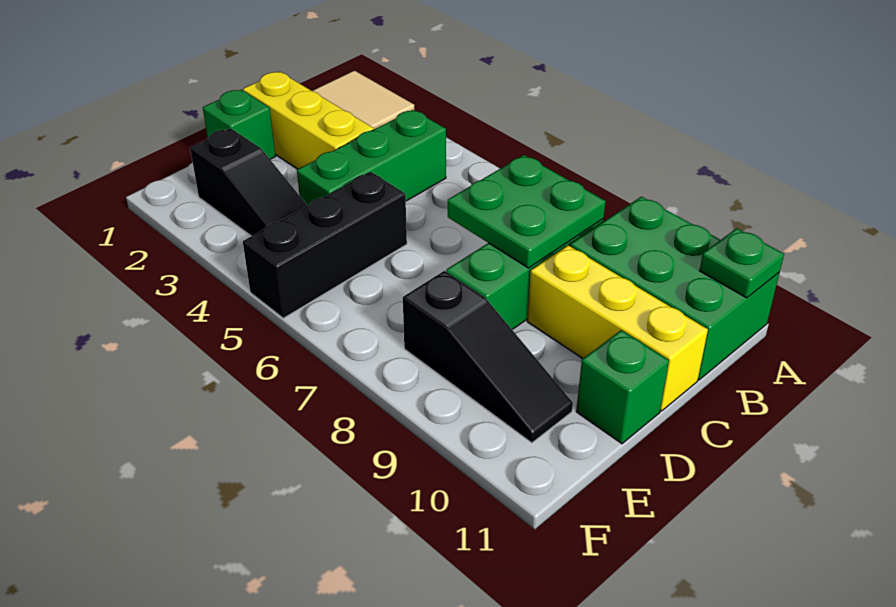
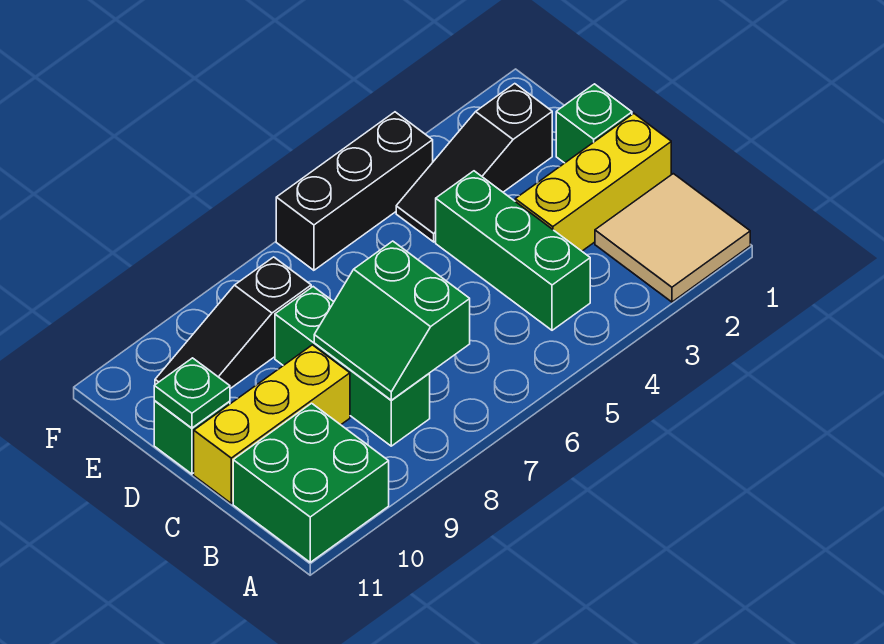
green brick A9:B11 level 1 -> green brick A10:B11 level 1
green plate A11 level 2 -> green plate D11 level 2
green plate B7:C8 level 2 -> green slope B7:C8 level 2 top 7
black brick D5:F5 level 1 -> black brick F4:F6 level 1

